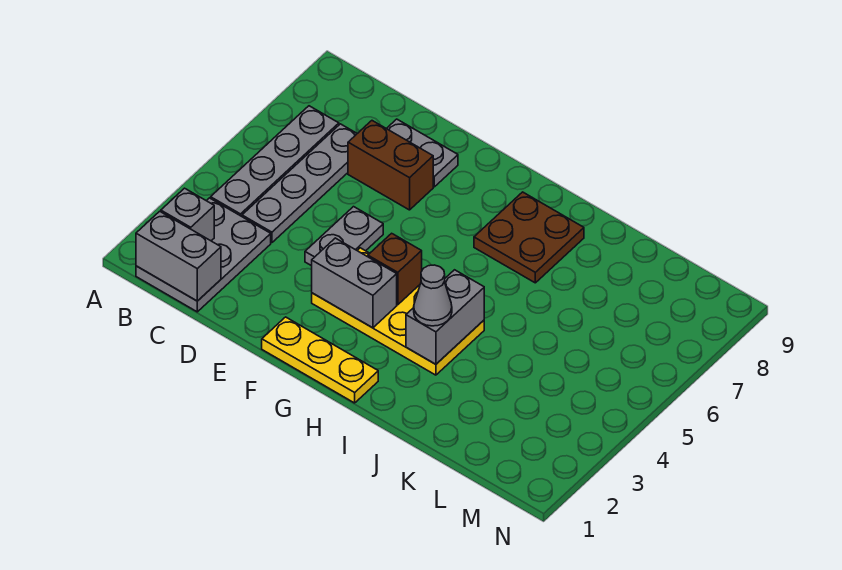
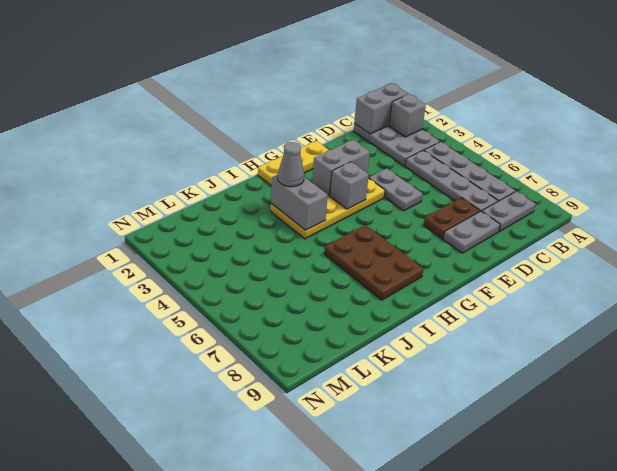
none -> grey plate B8:C8 level 1
brown brick D7:E7 level 1 -> brown plate D7:E7 level 1
brown brick G4 level 2 -> grey brick G4 level 2
brown plate H7:I8 level 1 -> brown plate H6:I8 level 1

